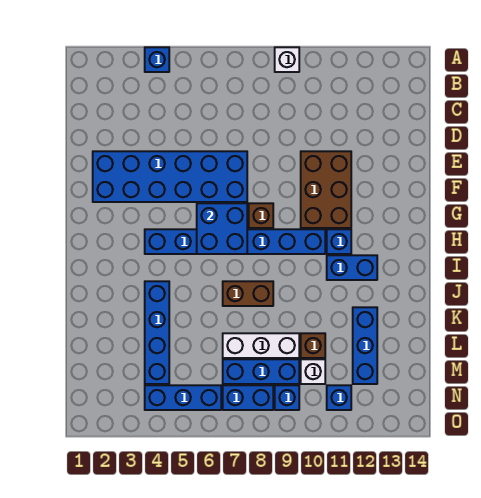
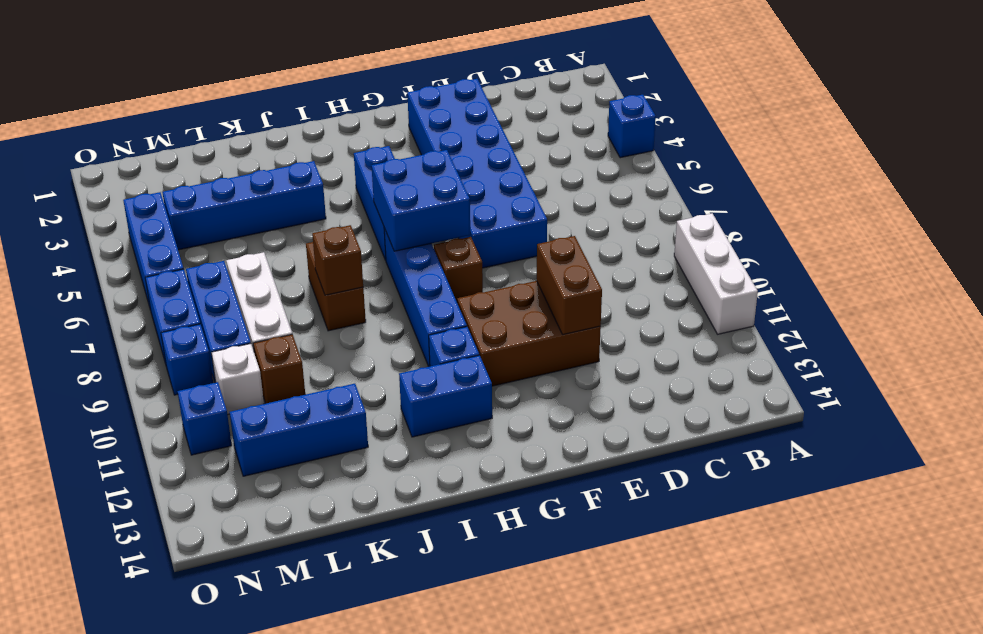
white brick A9 level 1 -> white brick A9:A11 level 1
none -> brown brick E10:E11 level 2
blue brick I11:I12 level 1 -> blue brick H12:I12 level 1
none -> brown brick J8 level 2

